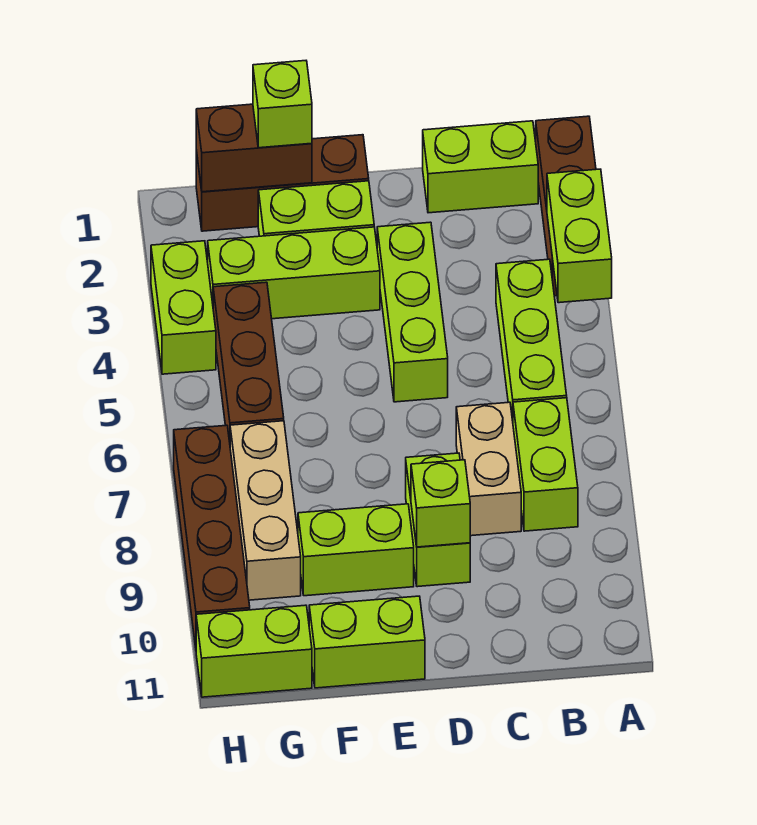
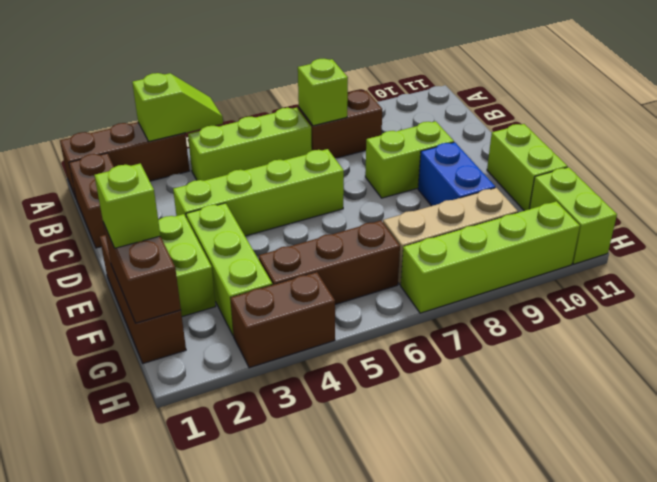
lime brick A3:A4 level 2 -> lime slope A3:A4 level 2 top 3
lime brick B1:C1 level 1 -> brown brick B1:C1 level 1
lime brick B7:B8 level 1 -> brown brick B7:B8 level 1
tan brick C7:C8 level 1 -> none
lime brick D3:D5 level 1 -> lime brick D3:D6 level 1
lime brick D9 level 2 -> lime brick B7 level 2
lime brick E9:F9 level 1 -> blue brick E9:F9 level 1
lime brick H3:H4 level 1 -> brown brick H3:H4 level 1
brown brick H7:H10 level 1 -> lime brick H7:H10 level 1

